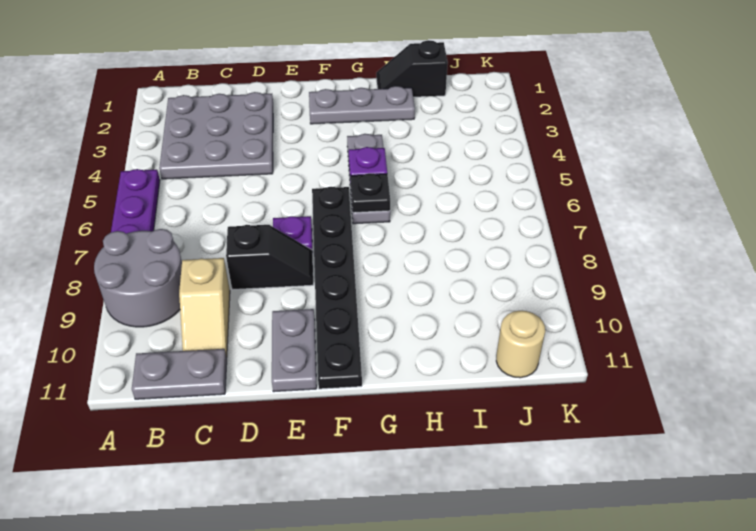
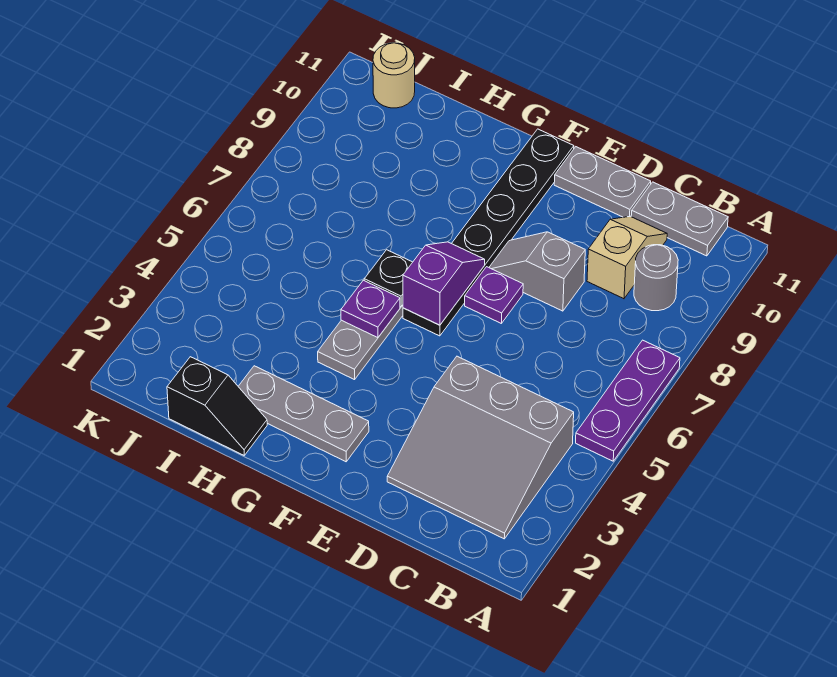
grey round brick A8:B9 level 1 -> grey round brick B9 level 1
grey plate B2:D4 level 1 -> grey slope B2:D4 level 1 top 4
black slope D8:E8 level 1 top D -> grey slope D8:E8 level 1 top D
grey plate E10:E11 level 1 -> grey plate D11:E11 level 1
none -> purple slope F6:F7 level 2 top 6

